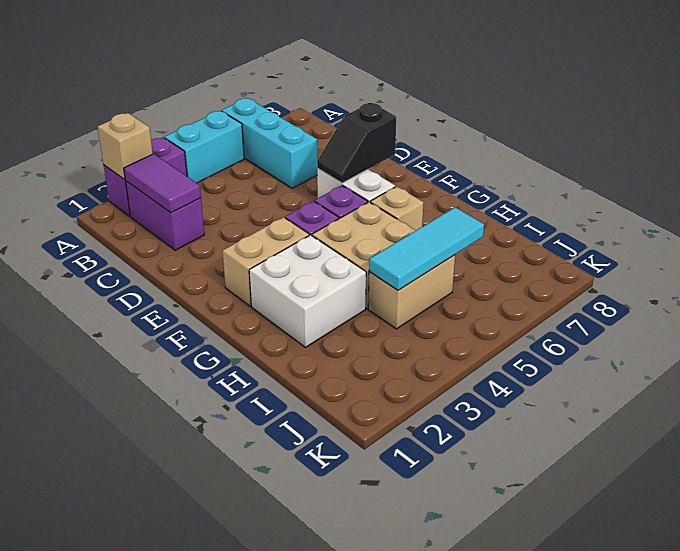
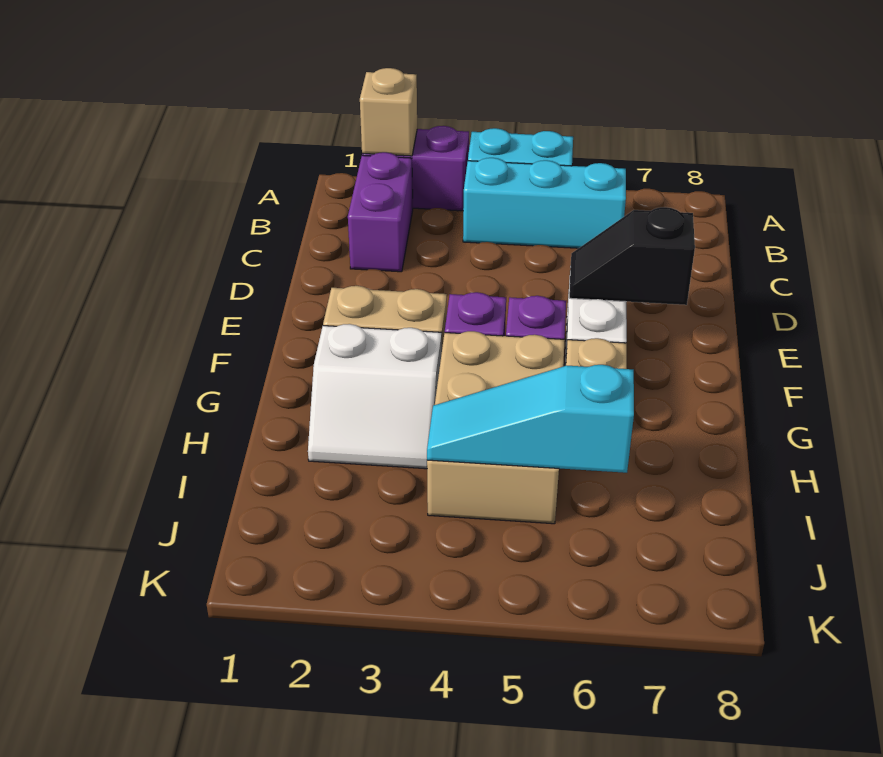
cyan brick A6:C6 level 1 -> cyan brick B4:B6 level 1
purple tile B2:C2 level 2 -> none
white brick G2:H3 level 1 -> white slope G2:H3 level 1 top G
cyan tile I4:I6 level 2 -> cyan slope I4:I6 level 2 top 6

